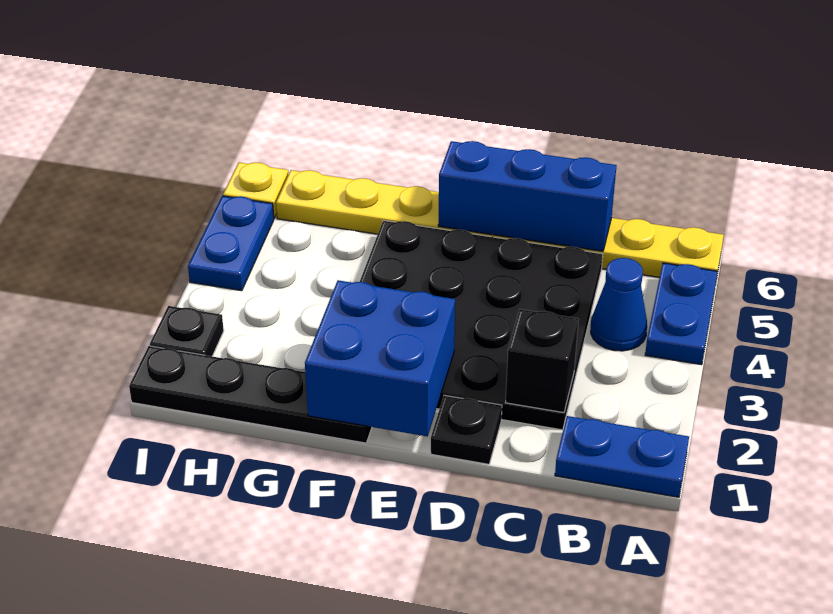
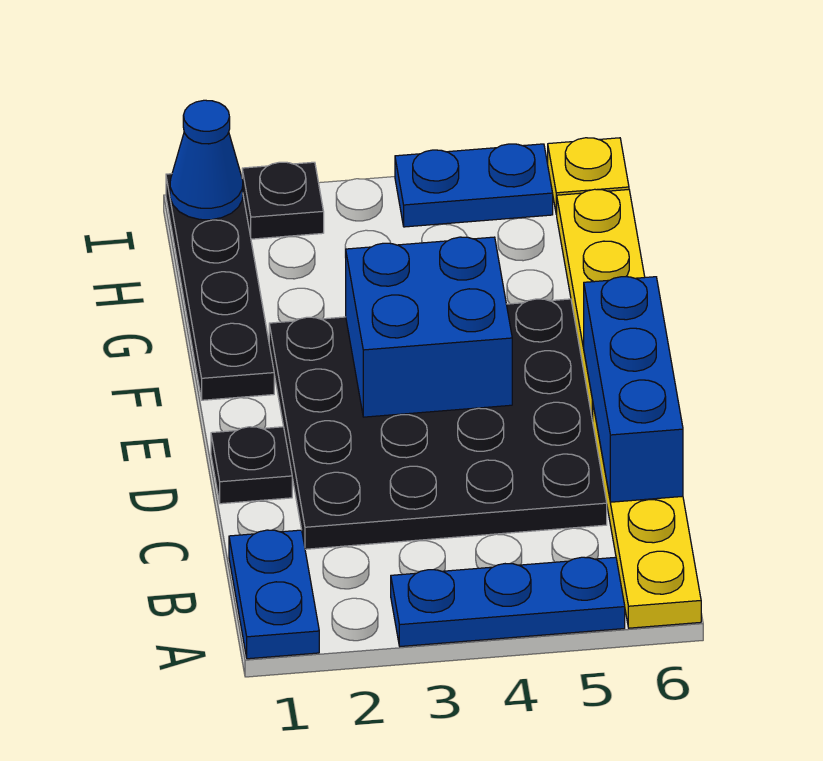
blue plate A4:A5 level 1 -> blue plate A3:A5 level 1
blue cone B4 level 1 -> blue cone I1 level 2
black brick C2 level 2 -> none
blue brick E1:F2 level 2 -> blue brick E3:F4 level 2

